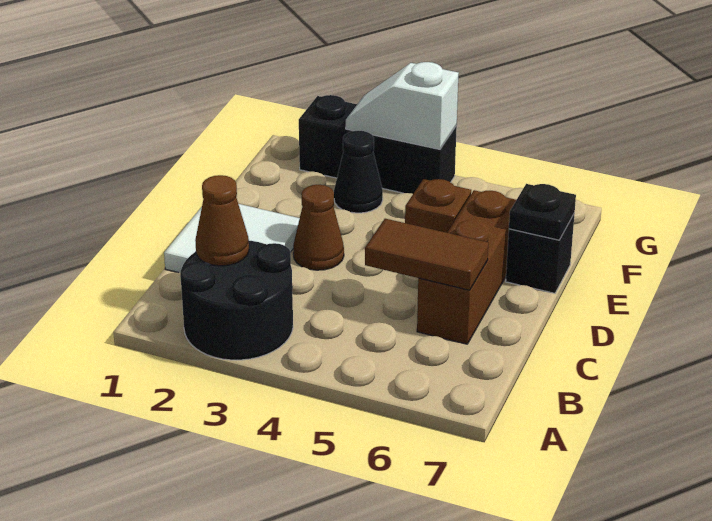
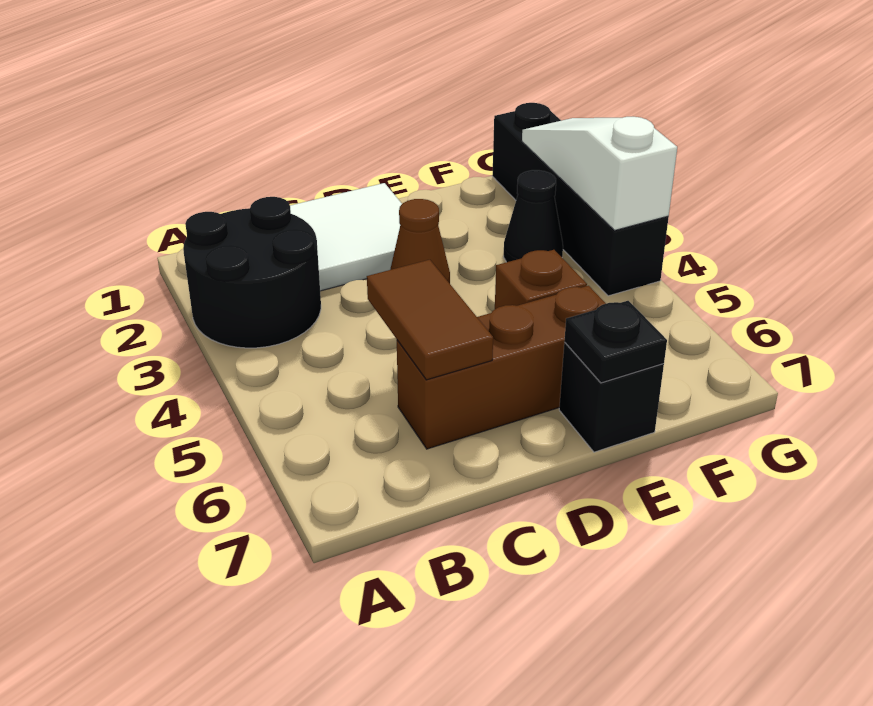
brown cone B2 level 2 -> none
black brick G2:G4 level 1 -> black brick G1:G4 level 1
white slope G3:G4 level 2 top 4 -> white slope G2:G4 level 2 top 4

